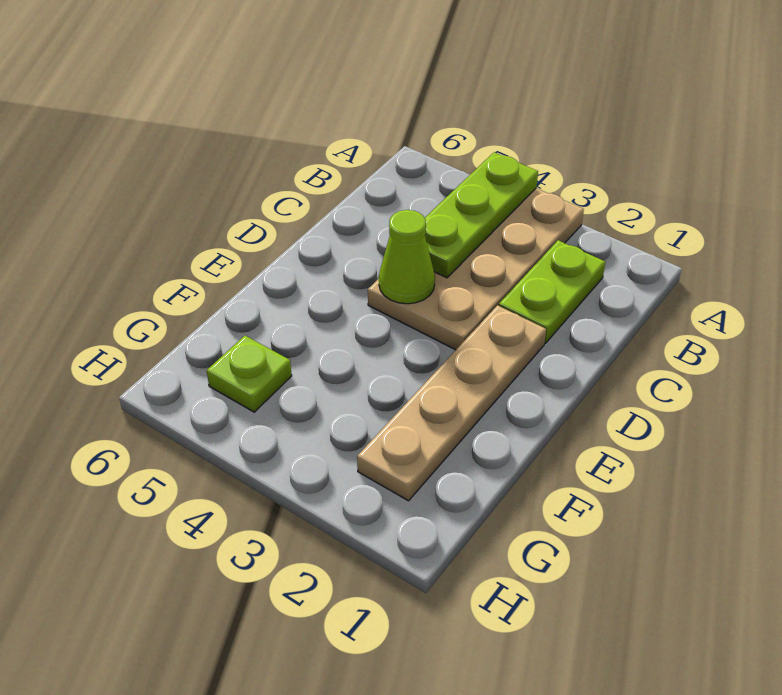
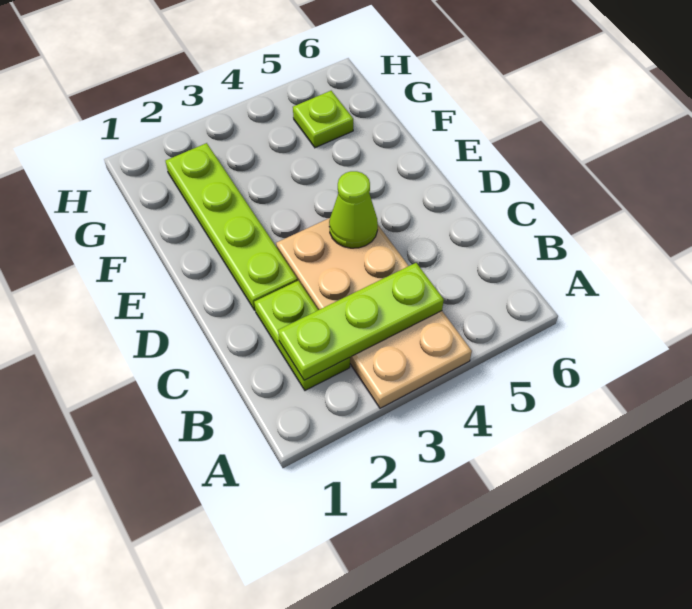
lime plate A4:C4 level 2 -> lime plate B2:B4 level 2
tan plate D2:G2 level 1 -> lime plate D2:G2 level 1

